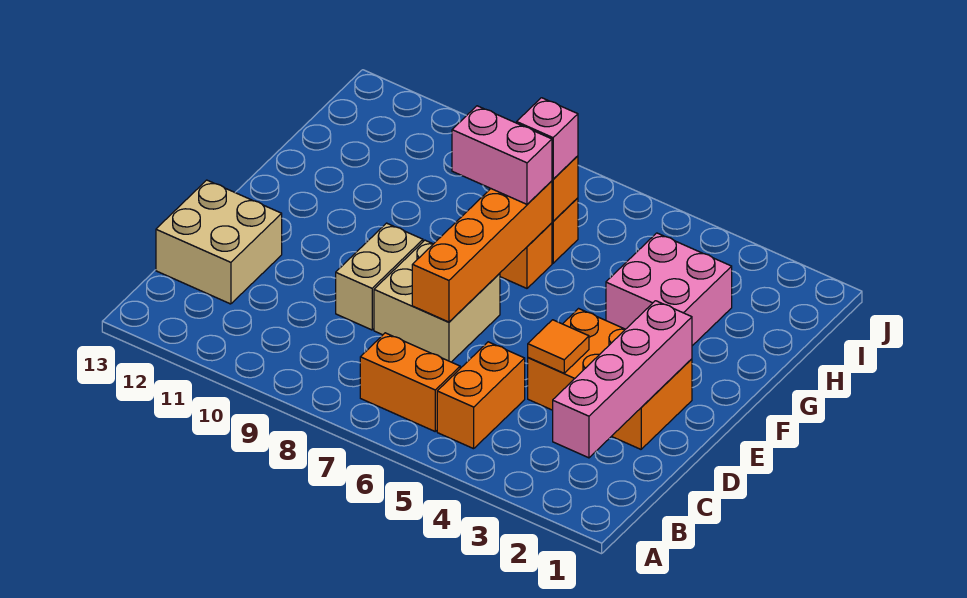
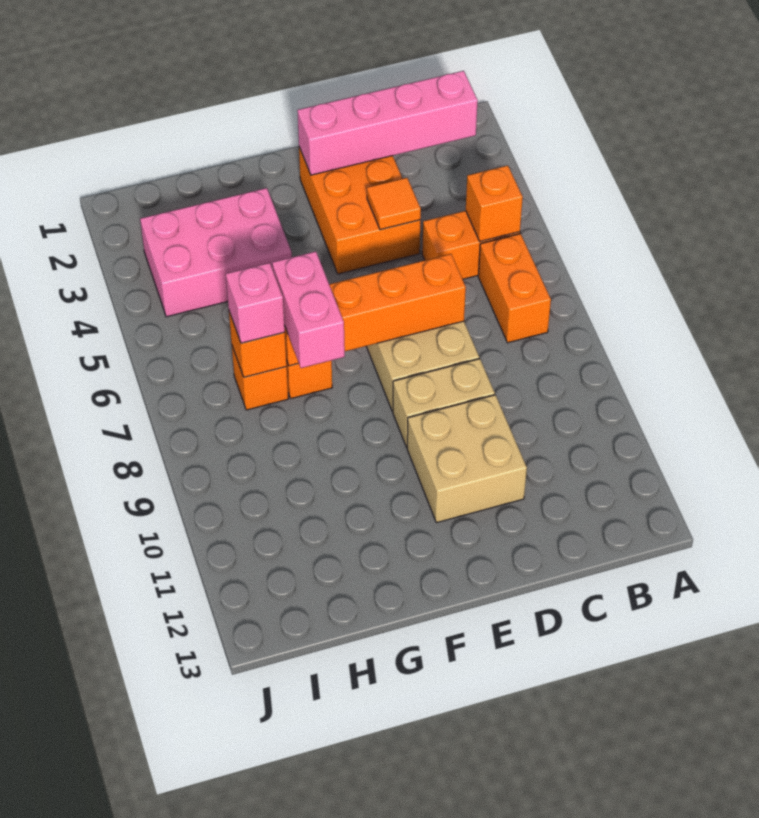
none -> orange brick B5 level 2
tan brick C12:D13 level 1 -> tan brick D10:E11 level 1
pink brick G3:H4 level 1 -> pink brick G3:I4 level 1

